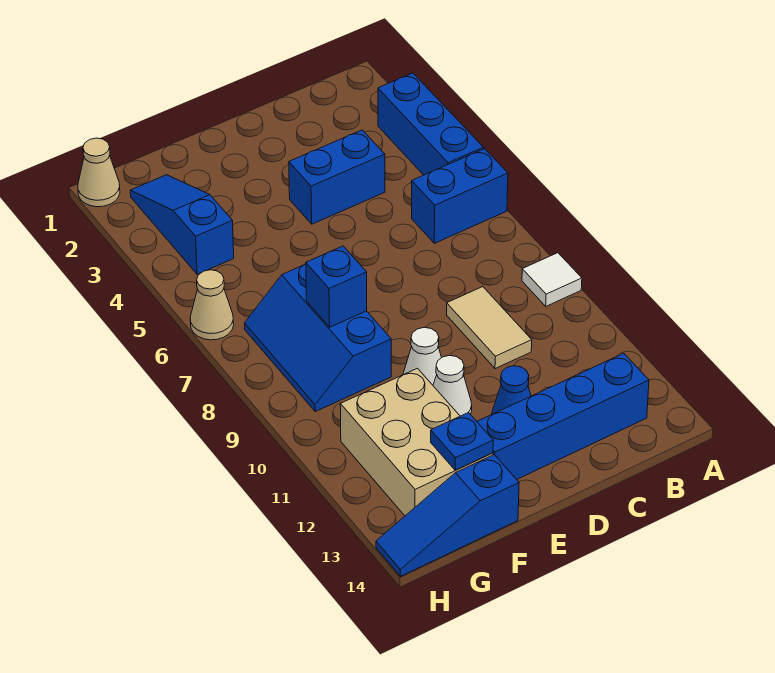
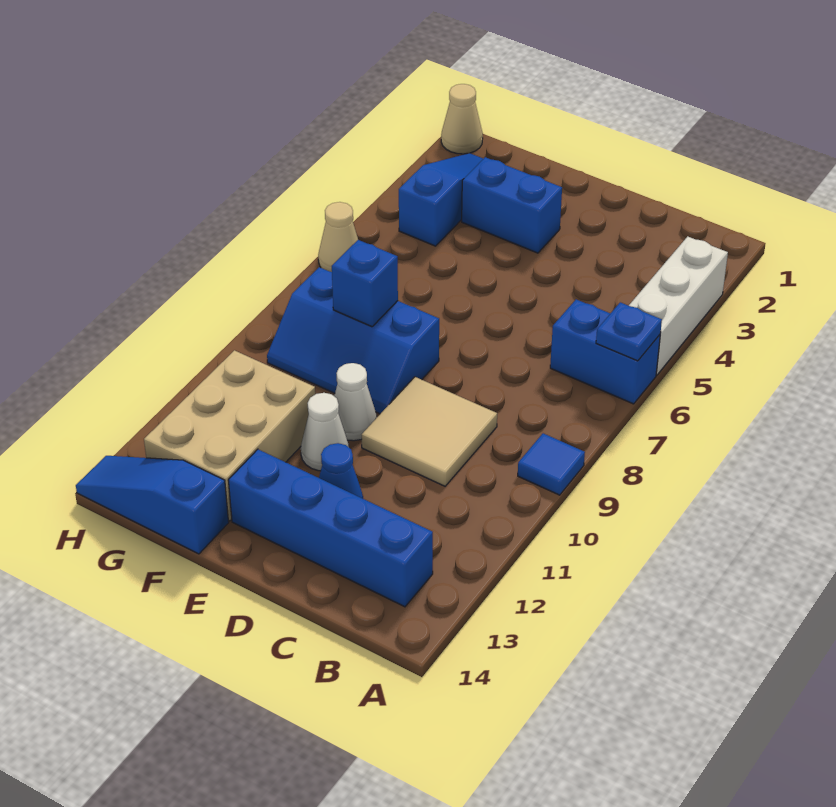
blue brick A3:A5 level 1 -> white brick A3:A5 level 1
white tile A9 level 1 -> blue tile A9 level 1
blue brick C4:D4 level 1 -> blue brick E3:F3 level 1
tan tile C9:C10 level 1 -> tan tile C9:D10 level 1
blue slope F7:G9 level 1 top F -> blue slope E8:G9 level 1 top 8
blue plate F13 level 2 -> blue plate A6 level 2

